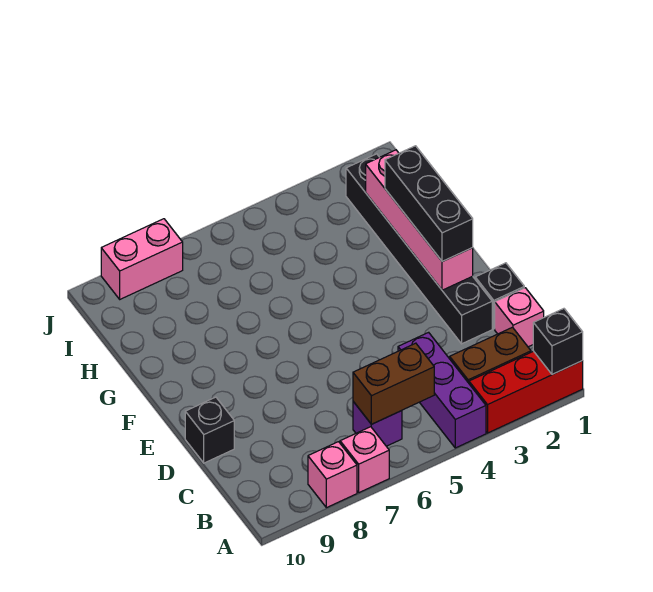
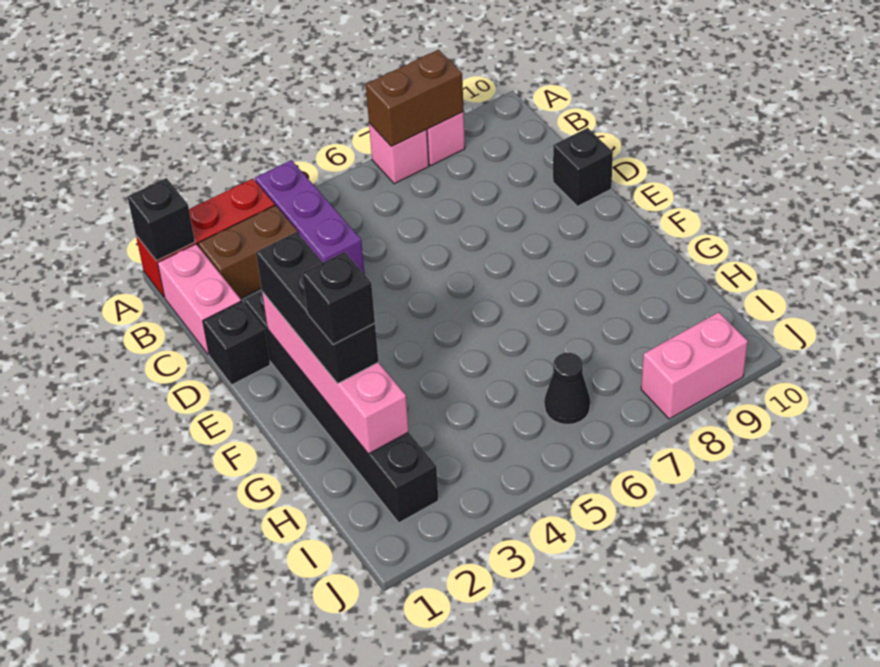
brown brick B5:B6 level 2 -> brown brick A7:A8 level 2
purple brick B6 level 1 -> none
pink brick C1 level 1 -> pink brick B1:C1 level 1
none -> black brick G2 level 4
none -> black cone I6 level 1

